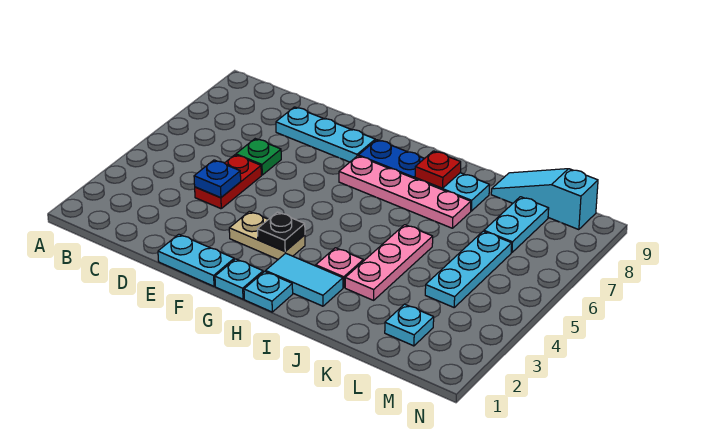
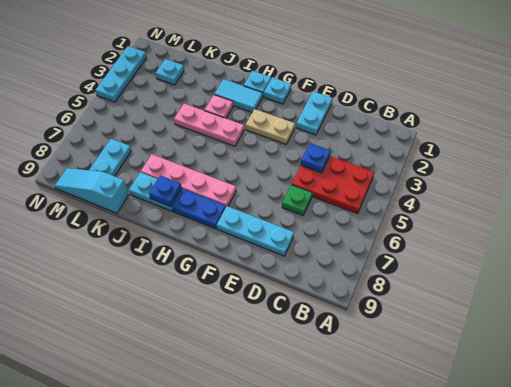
red plate D4:D5 level 1 -> red plate B4:D5 level 1
cyan plate E1:F1 level 1 -> cyan plate E1:E2 level 1
black plate G3 level 2 -> none
red plate I8 level 2 -> blue plate I8 level 2
pink plate J3:J5 level 1 -> pink plate H4:J4 level 1
cyan slope K9:M9 level 1 top M -> cyan slope K9:M9 level 1 top K
cyan plate L4:L6 level 1 -> cyan plate N2:N4 level 1

